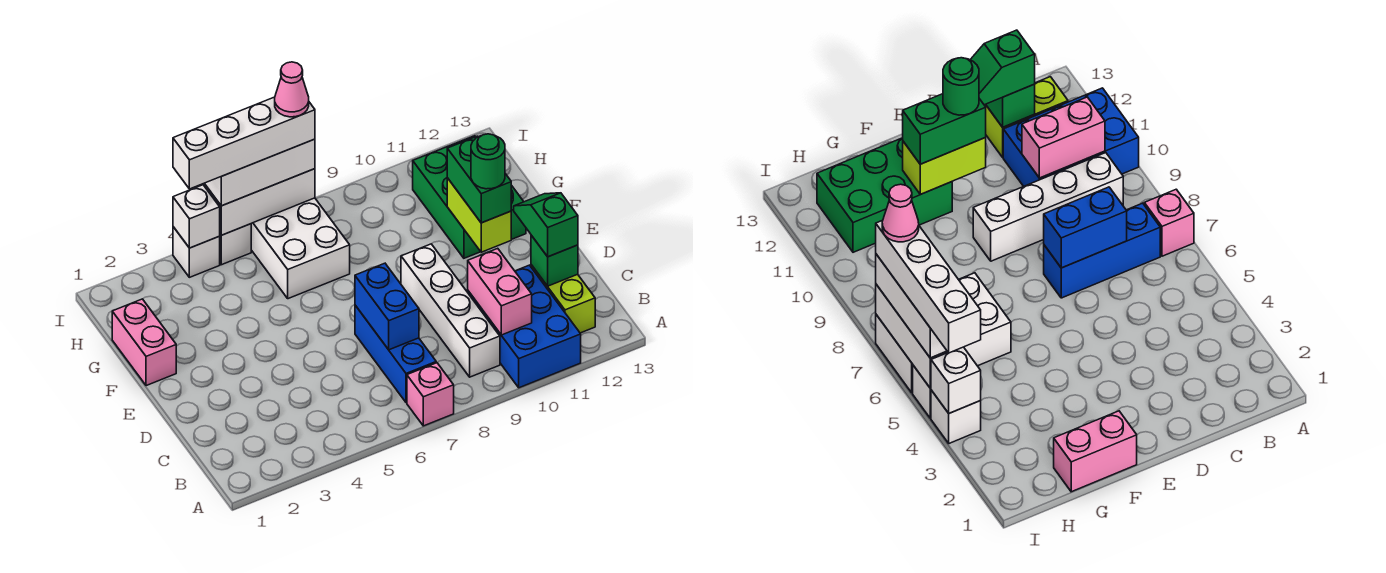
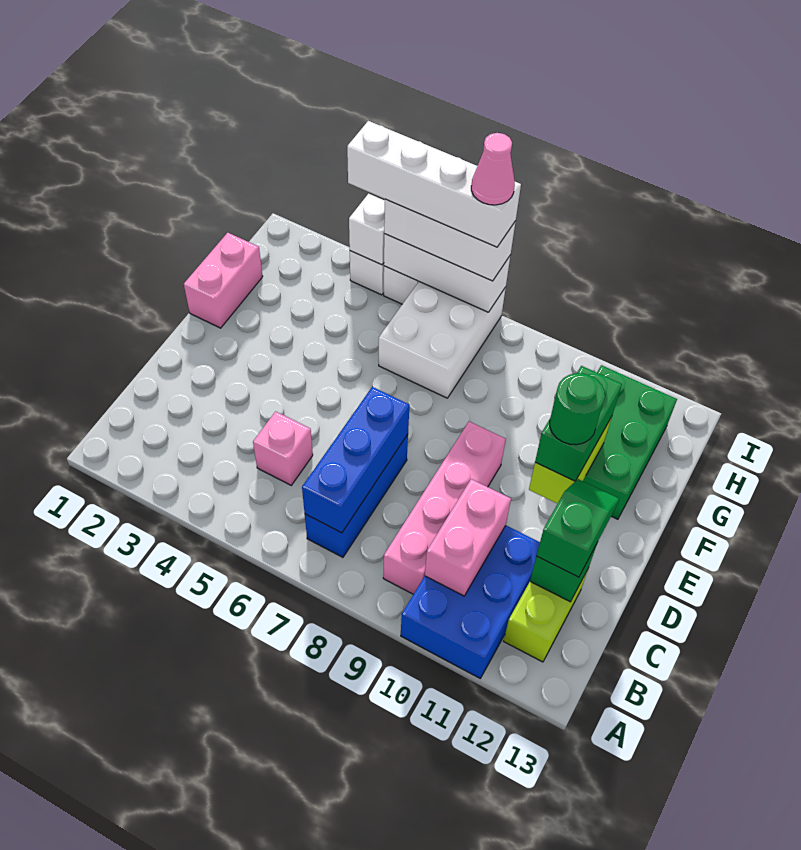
pink brick A7 level 1 -> pink brick C5 level 1
white brick B9:E9 level 1 -> pink brick B9:E9 level 1
blue brick C7:D7 level 2 -> blue brick B7:D7 level 2

